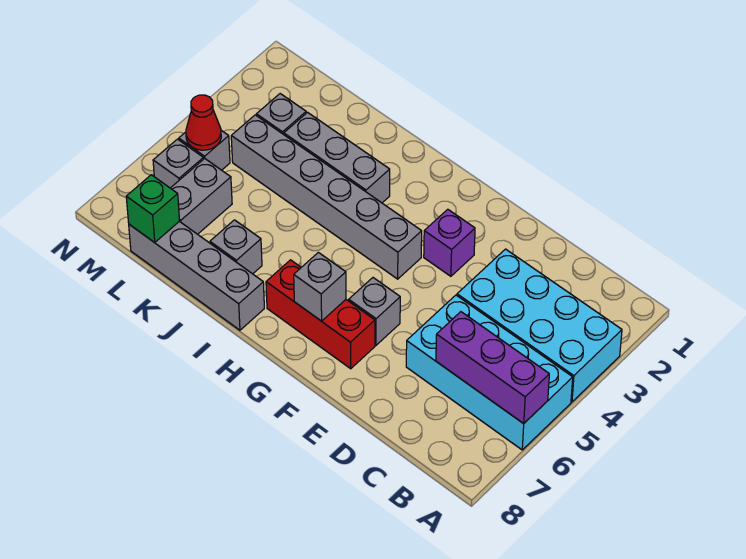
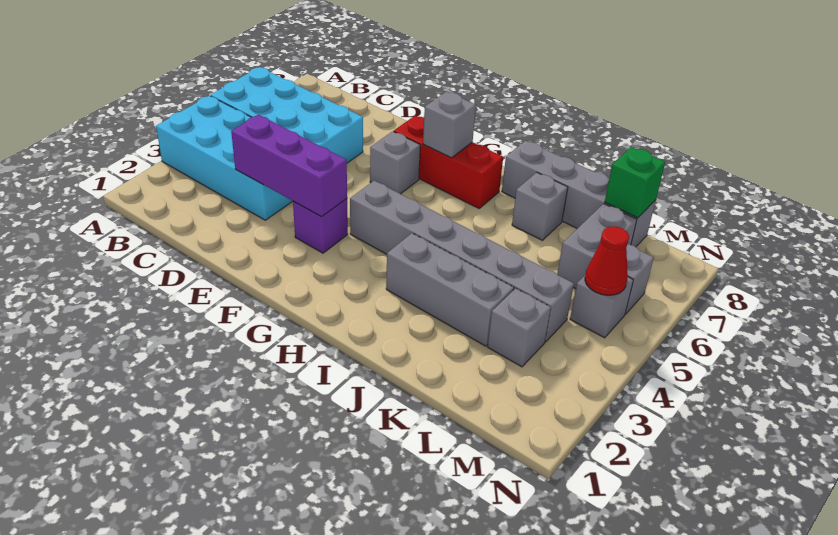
purple brick A6:C6 level 2 -> purple brick D3:F3 level 2

